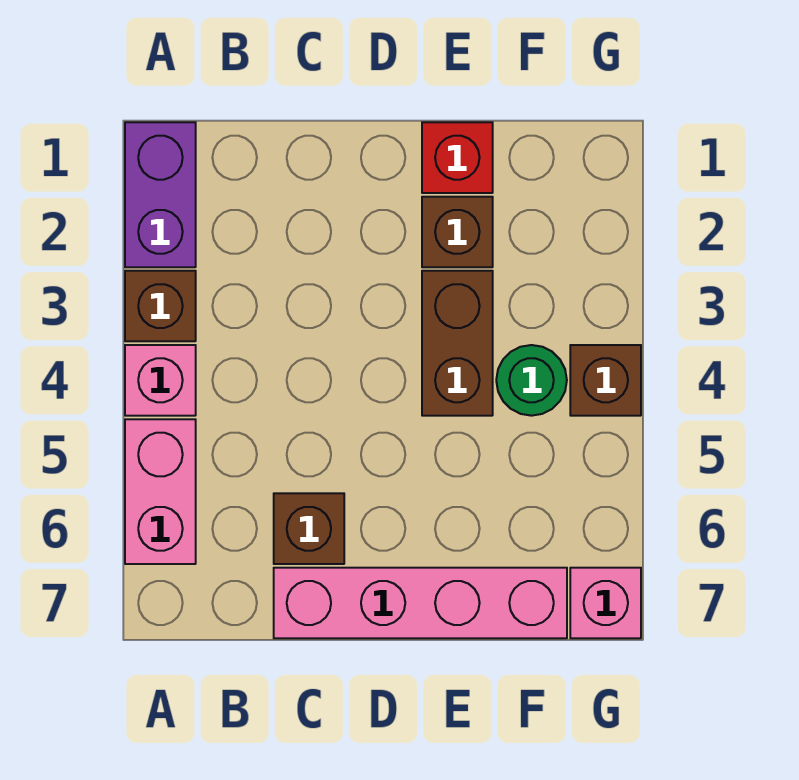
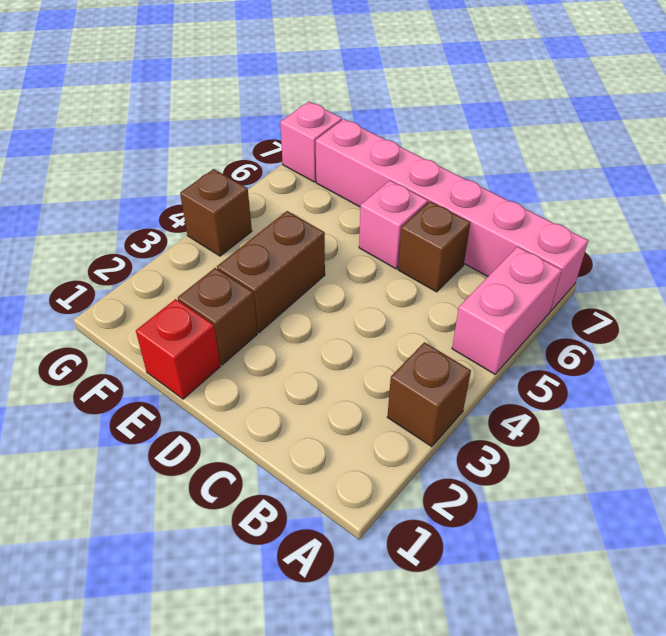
purple brick A1:A2 level 1 -> none
pink brick A4 level 1 -> pink brick D6 level 1
pink brick C7:F7 level 1 -> pink brick A7:F7 level 1
green round brick F4 level 1 -> none

